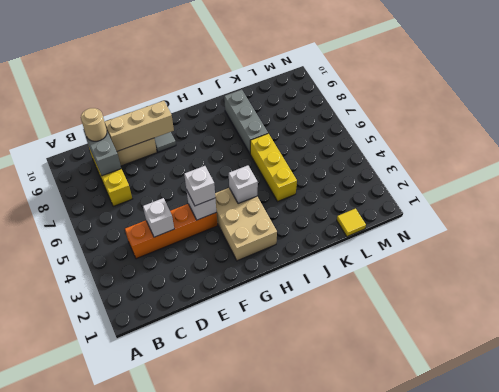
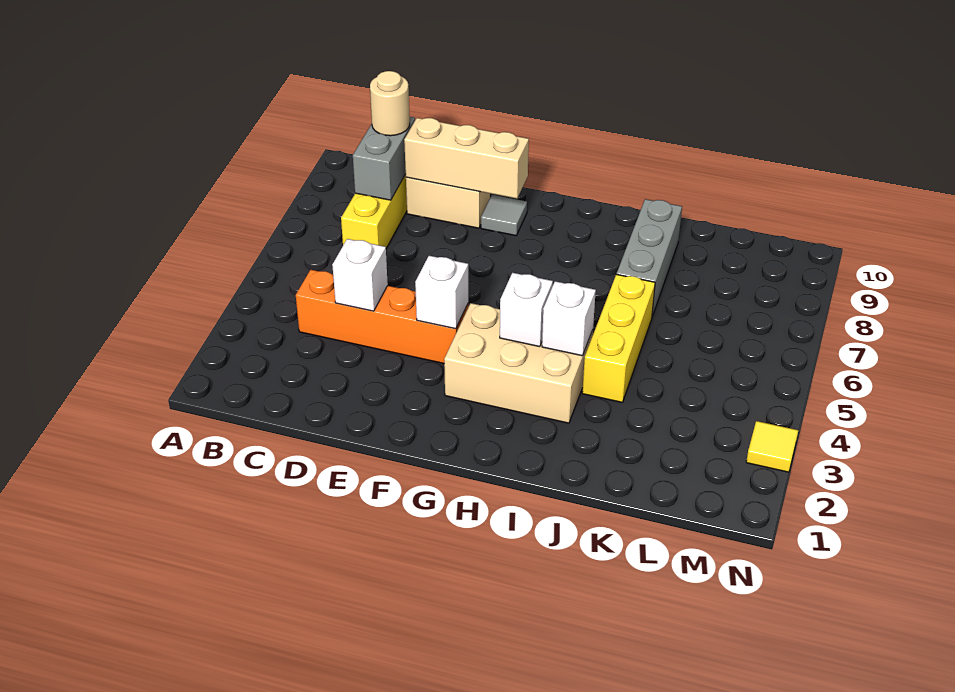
white brick F4 level 3 -> white brick I4 level 2
tan brick G2:H4 level 1 -> tan brick G3:I4 level 1
yellow tile L1 level 1 -> yellow tile N3 level 1

